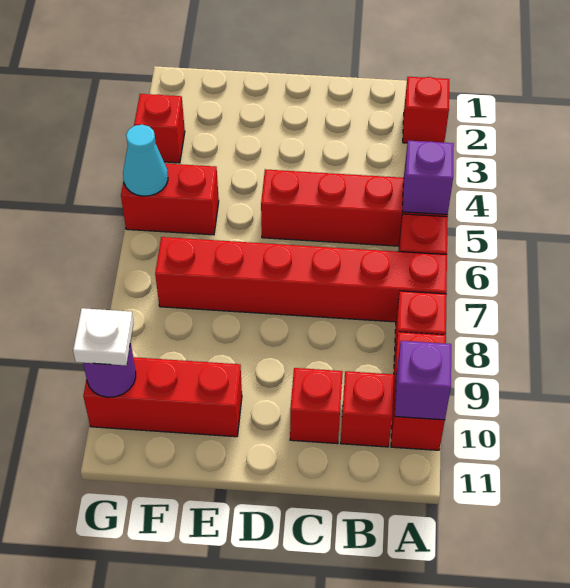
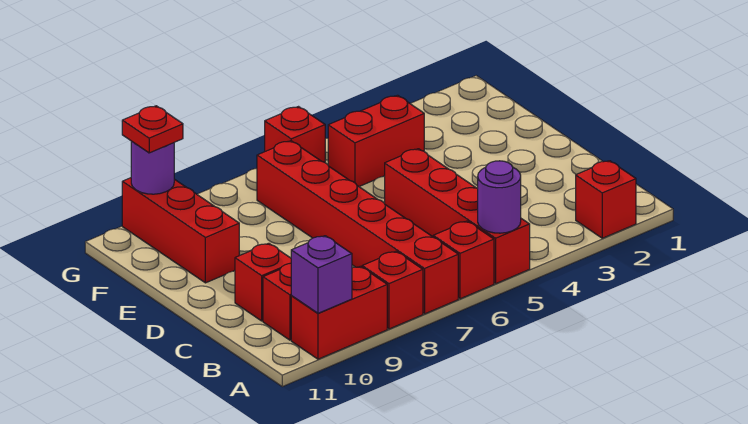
purple brick A5 level 2 -> purple round brick A5 level 2
red brick F5:G5 level 1 -> red brick F4:F5 level 1
red brick G3 level 1 -> red brick G6 level 1
cyan cone G5 level 2 -> none
white plate G10 level 3 -> red plate G10 level 3

